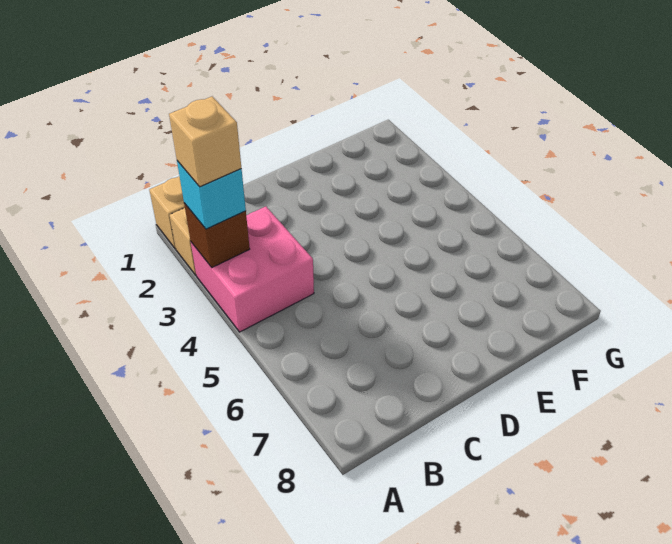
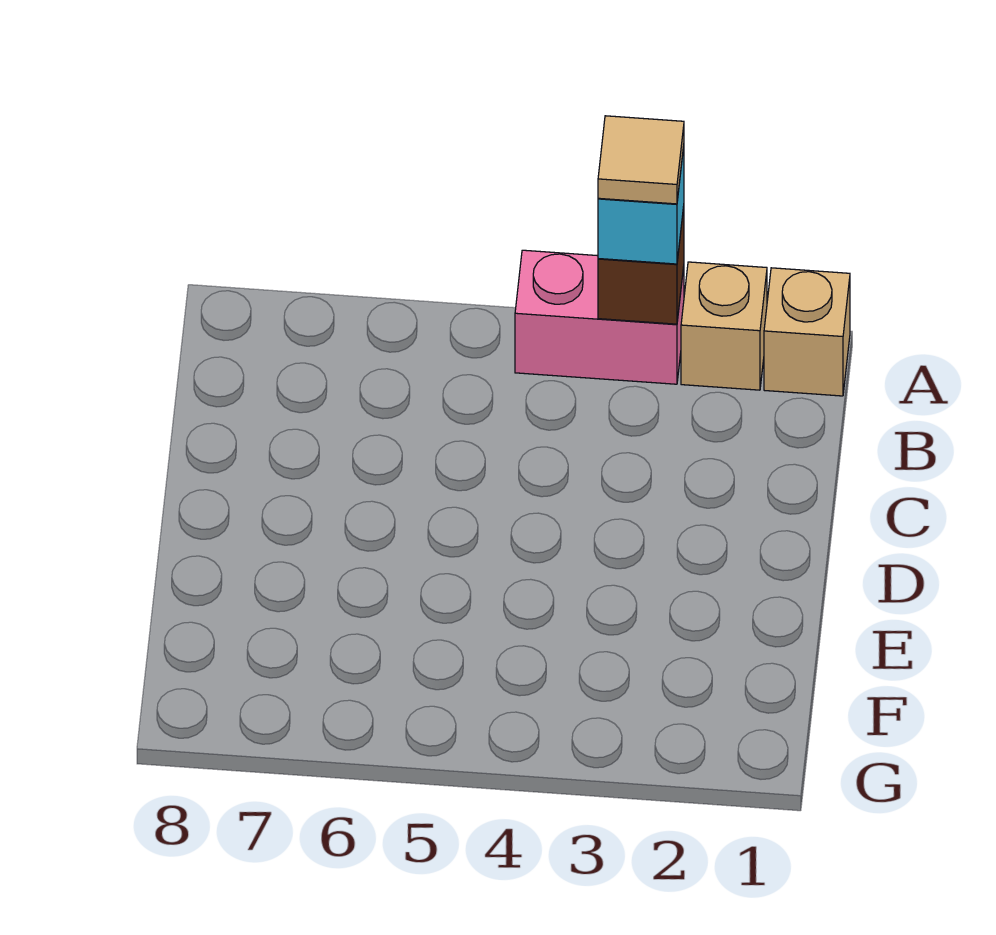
pink brick A3:B4 level 1 -> pink brick A3:A4 level 1
tan brick A3 level 4 -> tan tile A3 level 4

